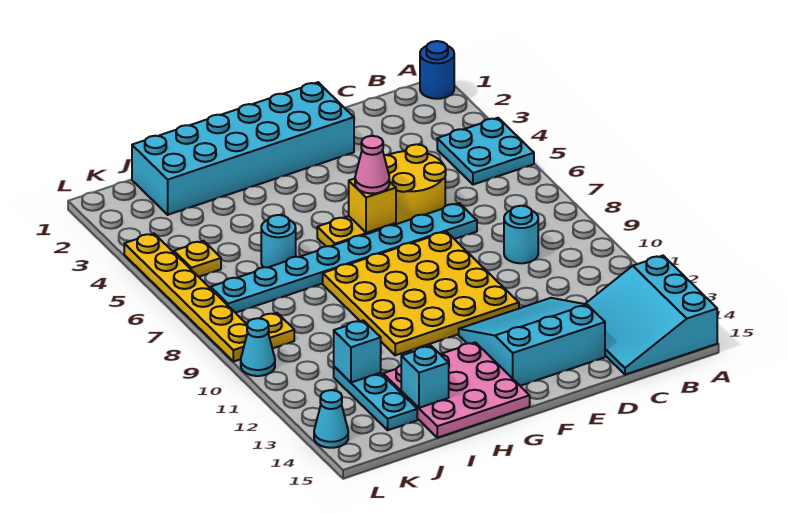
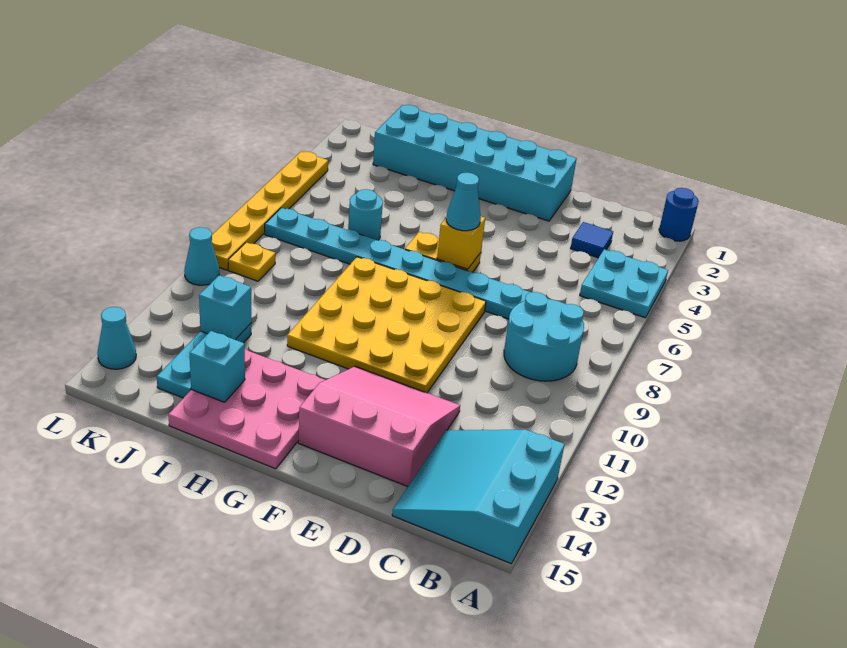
none -> blue tile C3 level 1
cyan round brick C9 level 1 -> cyan round brick B8:C9 level 1
yellow round brick D5:E6 level 1 -> none
cyan slope D12:F14 level 1 top 14 -> pink slope D12:F14 level 1 top 14
pink cone F6 level 3 -> cyan cone F6 level 3
yellow plate K5 level 1 -> none

